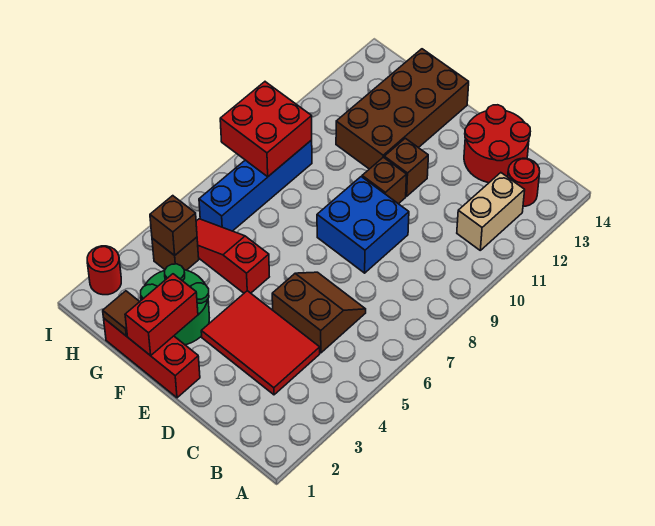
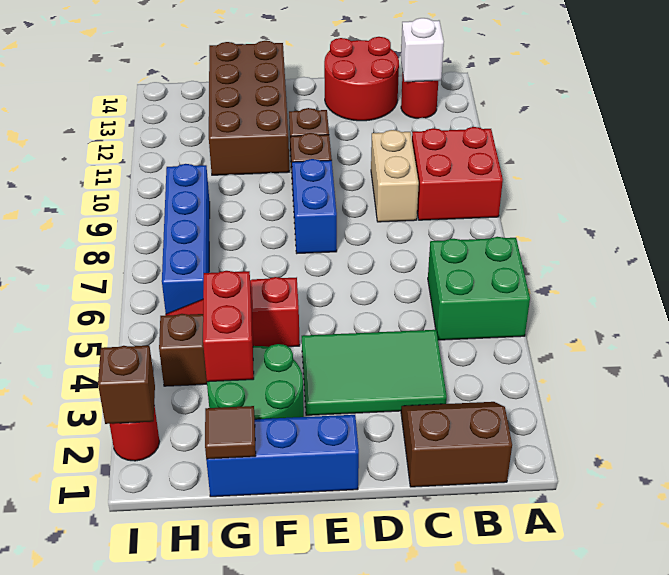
none -> green brick A5:B6 level 1
tan brick B11:B12 level 1 -> tan brick C9:C10 level 1
none -> white brick B13 level 2
red tile C3:E4 level 1 -> green tile C3:E4 level 1
brown slope C5:D6 level 1 top 5 -> brown slope B1:C2 level 1 top 1
blue brick D8:E9 level 1 -> blue brick E8:E9 level 1
red brick E1:G1 level 1 -> blue brick E1:G1 level 1
red brick F1:F2 level 2 -> red brick G3:G4 level 2
brown brick H4 level 2 -> brown brick I2 level 2
red brick H8:I9 level 2 -> red brick A9:B10 level 1

